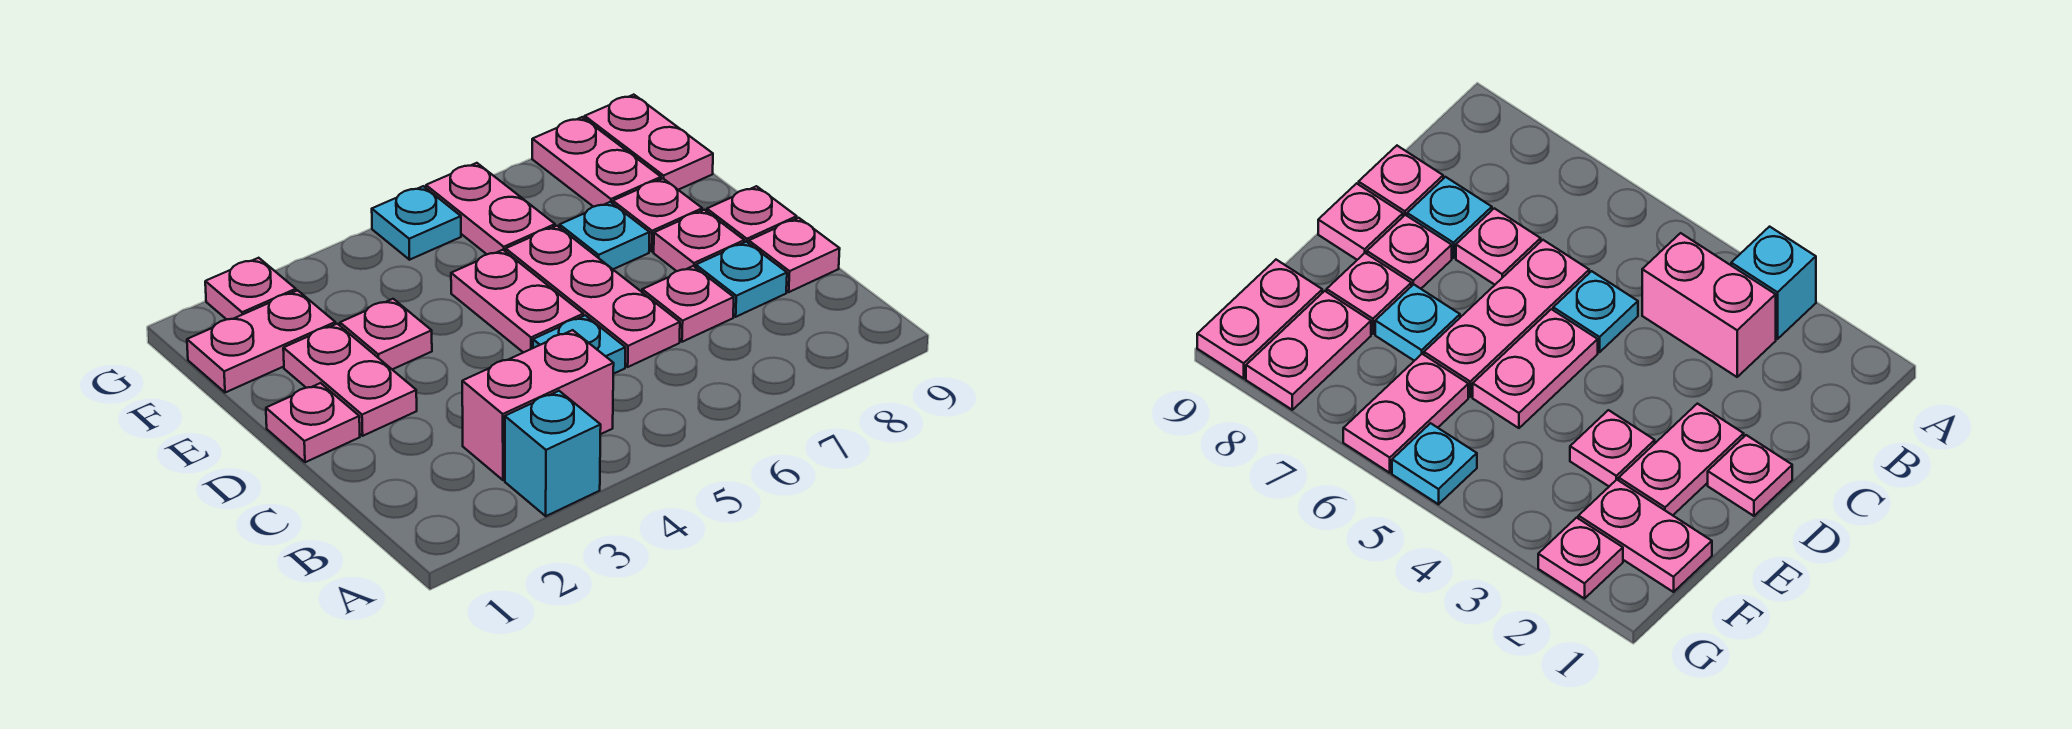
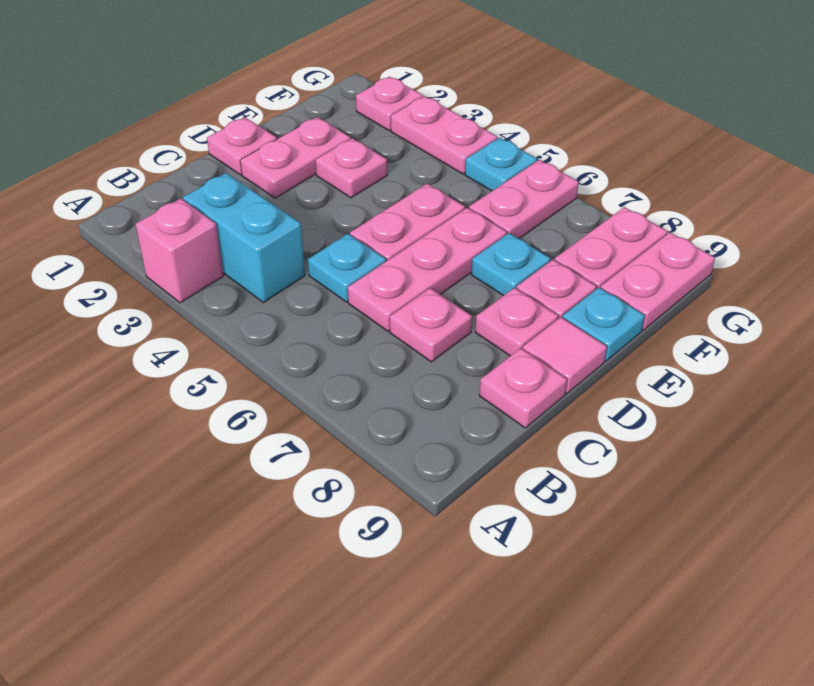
cyan brick A3 level 1 -> pink brick A3 level 1
pink brick B3:B4 level 1 -> cyan brick B3:B4 level 1
cyan plate C8 level 1 -> cyan plate E9 level 1
pink plate D9 level 1 -> pink tile D9 level 1
pink plate F1:F2 level 1 -> pink plate G3:G4 level 1

